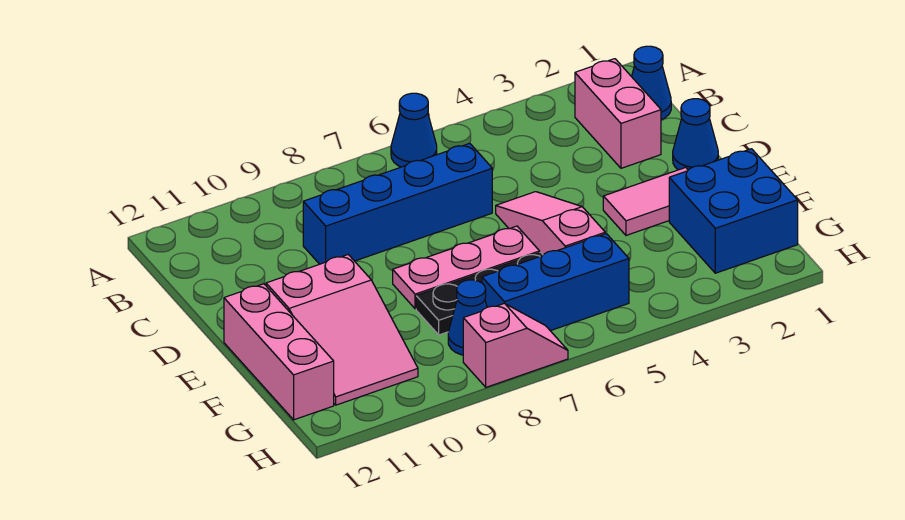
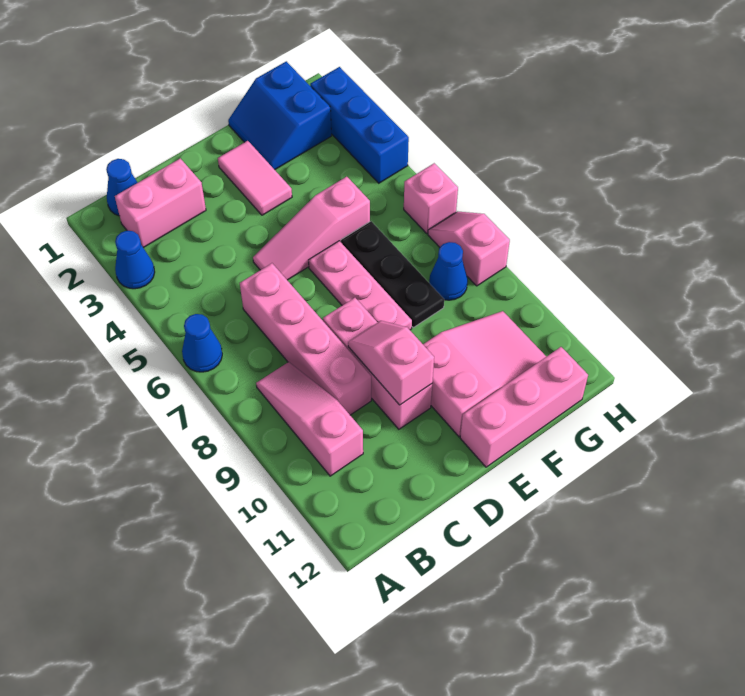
none -> pink slope B8:B10 level 1 top 10
blue brick C6:C9 level 1 -> pink brick C6:C9 level 1
blue cone D1 level 1 -> blue cone A3 level 1
none -> pink brick D8:D10 level 1
none -> pink slope D9:D10 level 2 top 10
blue brick F1:G2 level 1 -> blue slope F1:G2 level 1 top G
blue brick G5:G7 level 1 -> blue brick H2:H4 level 1
none -> pink brick H6 level 1

